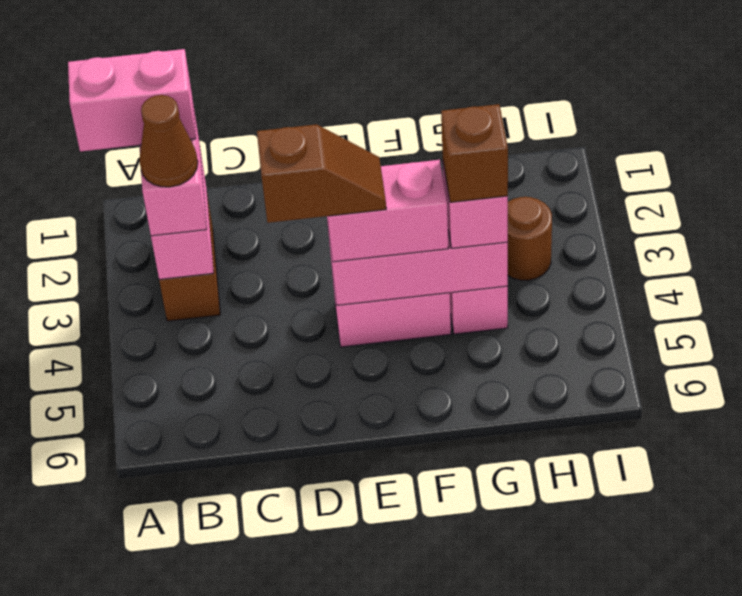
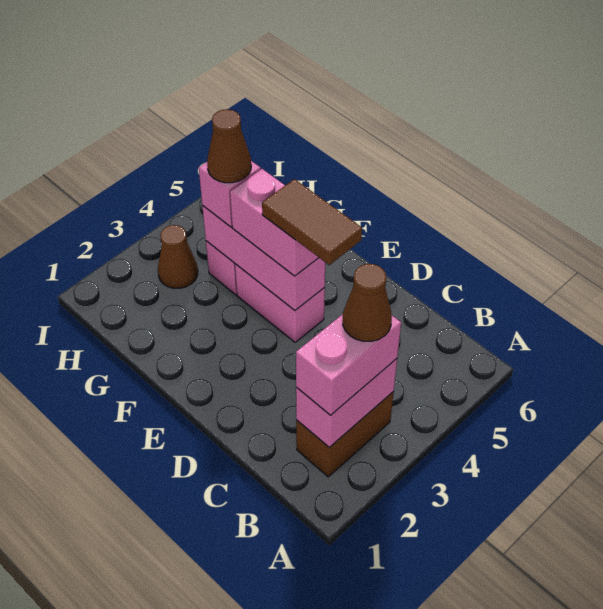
pink brick A2:B2 level 4 -> none
brown slope D4:E4 level 4 top D -> brown tile D4:E4 level 4
brown brick G4 level 4 -> brown cone G4 level 4
brown round brick H3 level 1 -> brown cone H3 level 1

